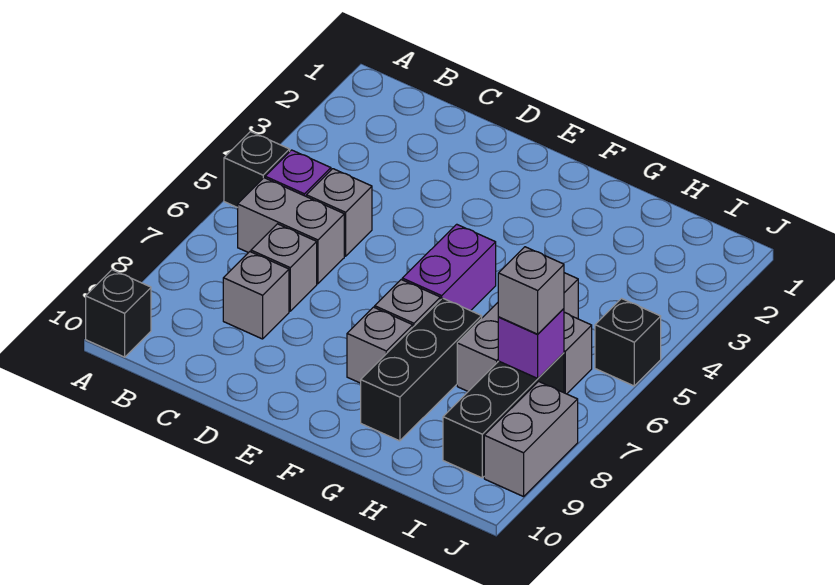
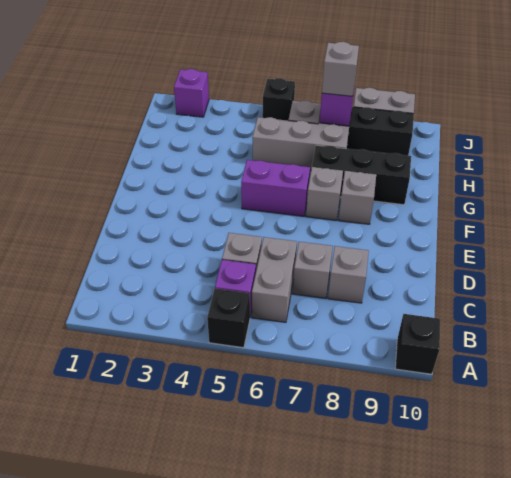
none -> purple brick J2 level 1

